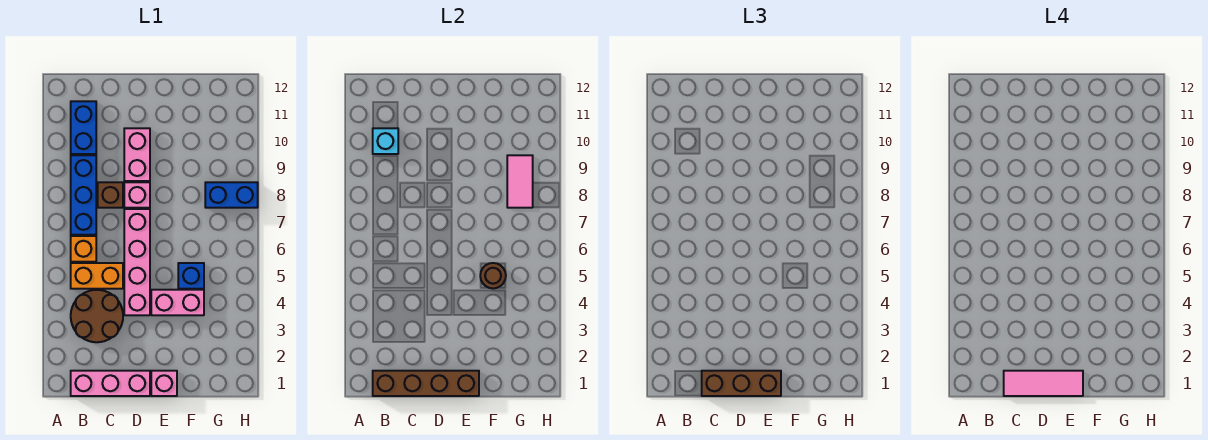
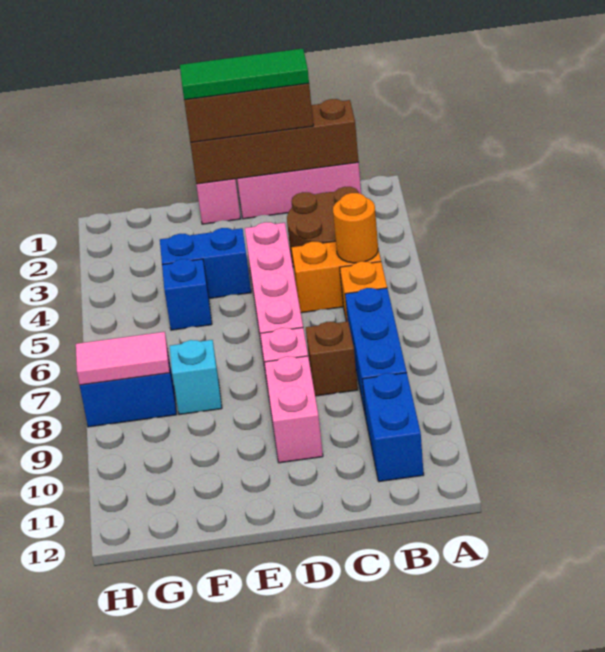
none -> orange round brick B5 level 2
cyan brick B10 level 2 -> cyan brick F8 level 1
pink tile C1:E1 level 4 -> green tile C1:E1 level 4
pink brick E4:F4 level 1 -> blue brick E4:F4 level 1
brown round brick F5 level 2 -> none
pink tile G8:G9 level 2 -> pink tile G8:H8 level 2

